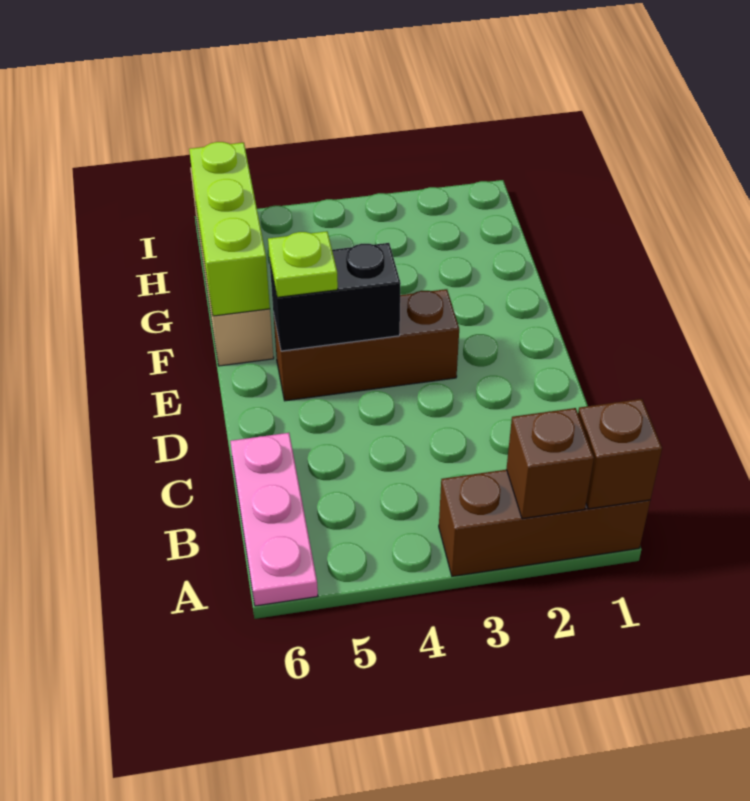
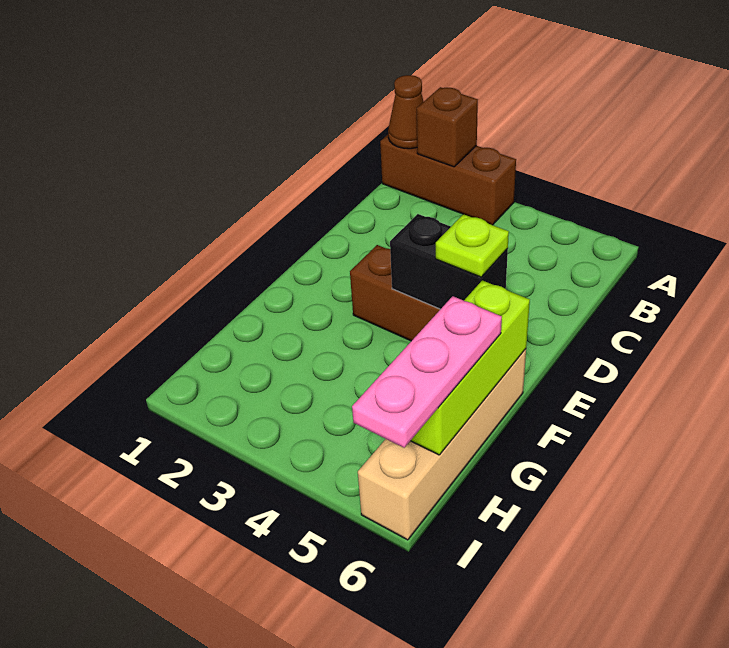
brown brick A1 level 2 -> brown cone A1 level 2
pink plate A6:C6 level 1 -> pink plate G6:I6 level 3

